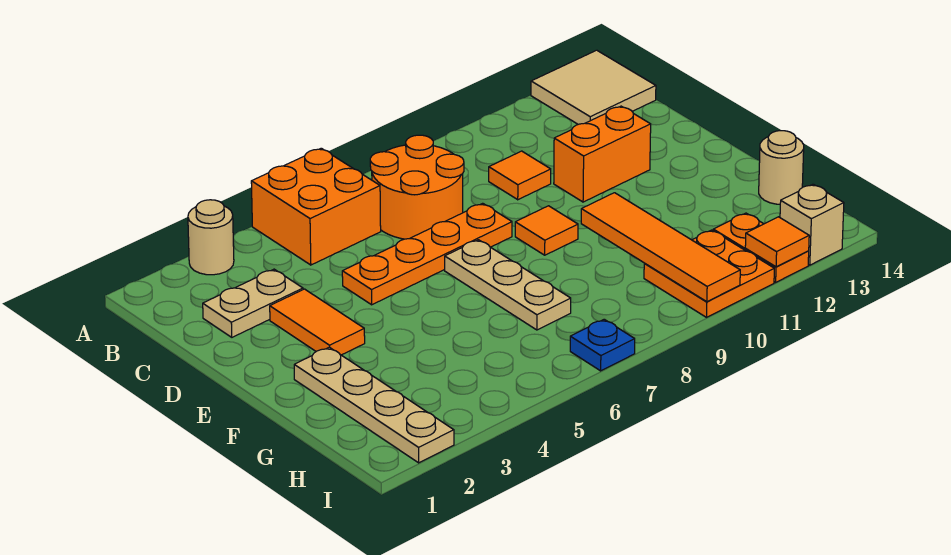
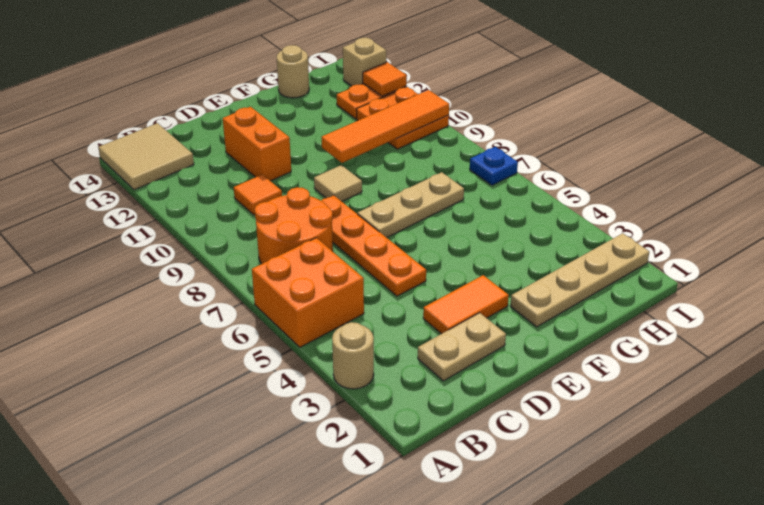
tan plate C2:C3 level 1 -> tan plate C2:D2 level 1
orange tile E9 level 1 -> tan tile E9 level 1

